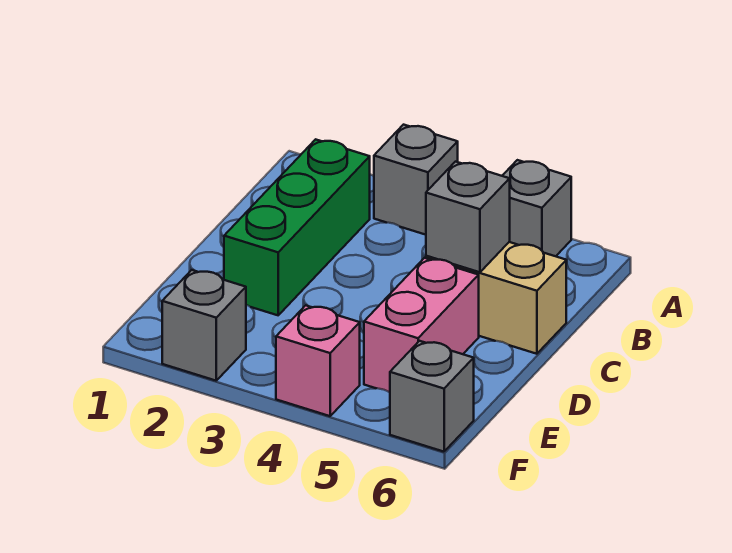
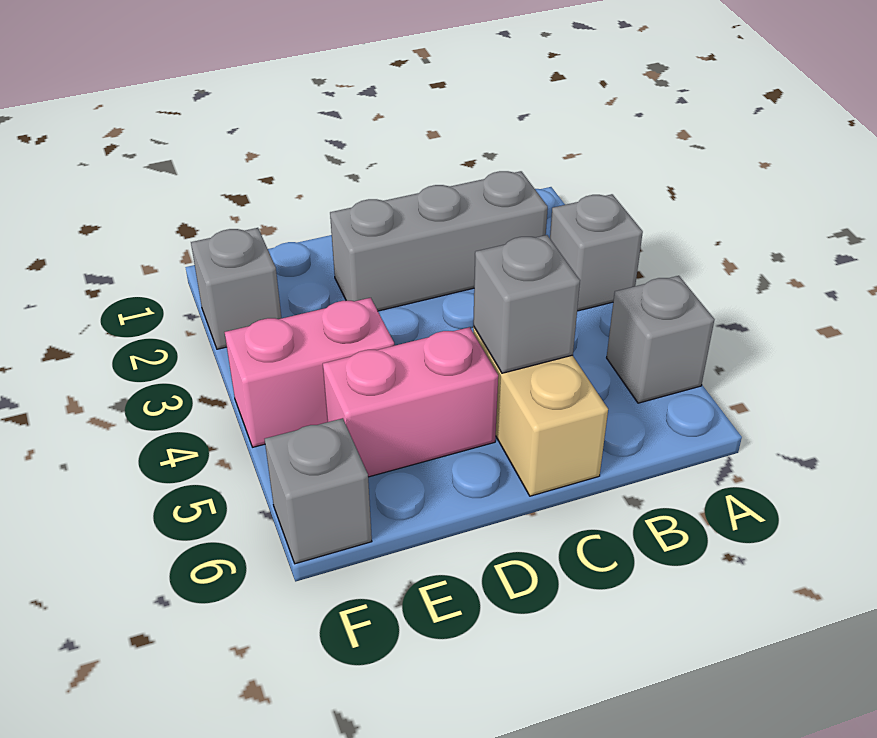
green brick B2:D2 level 1 -> grey brick B2:D2 level 1
pink brick F4 level 1 -> pink brick E4:F4 level 1

